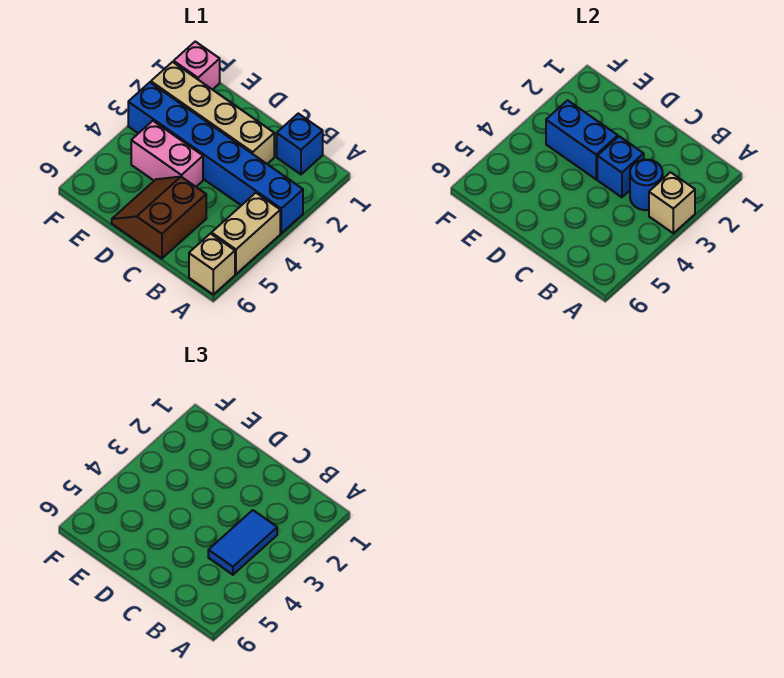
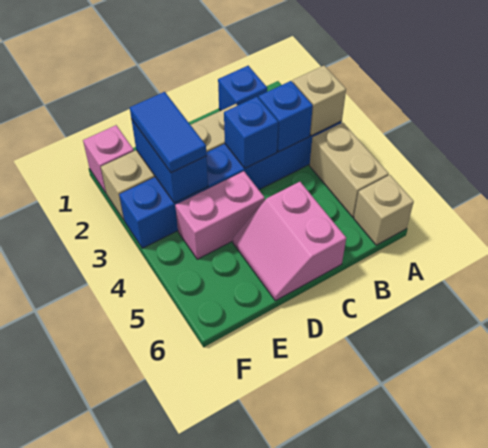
blue round brick B3 level 2 -> blue brick B3 level 2
blue tile B3:B4 level 3 -> blue tile E2:E3 level 3
brown slope C5:D6 level 1 top C -> pink slope C5:D6 level 1 top C
blue brick D3:E3 level 2 -> blue brick E2:E3 level 2

